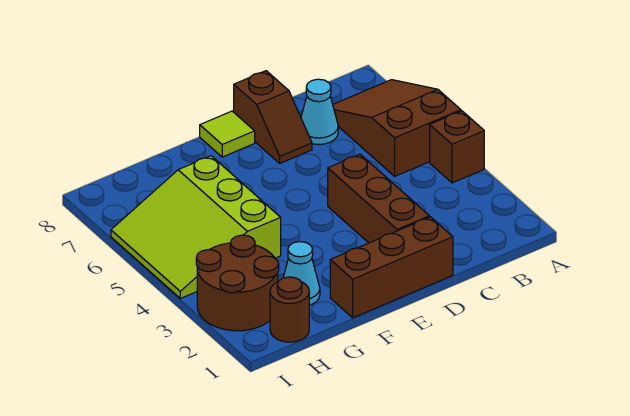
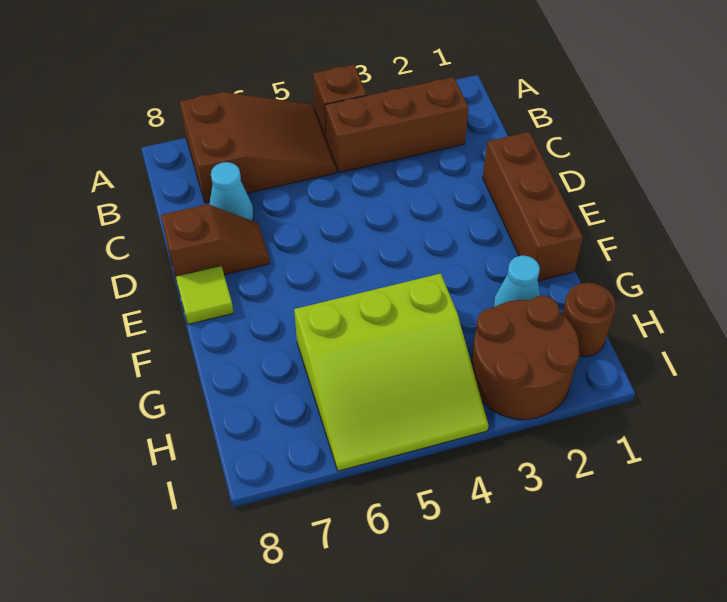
brown slope A5:B7 level 1 top 5 -> brown slope A5:B7 level 1 top 7
brown brick D2:D4 level 1 -> brown brick B2:B4 level 1

